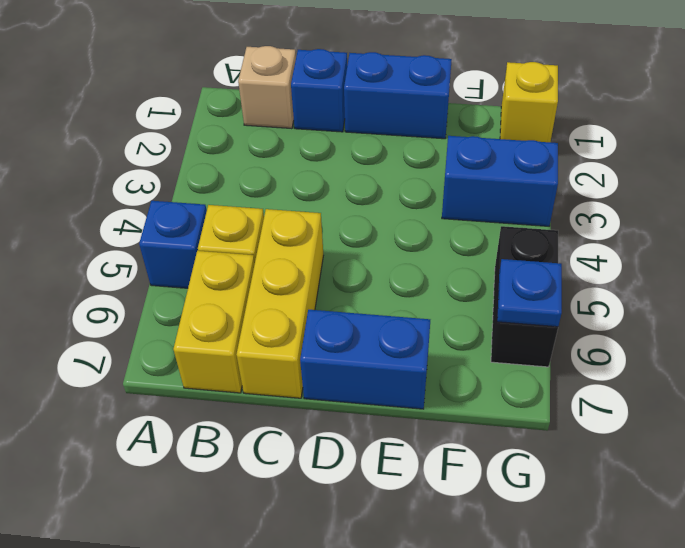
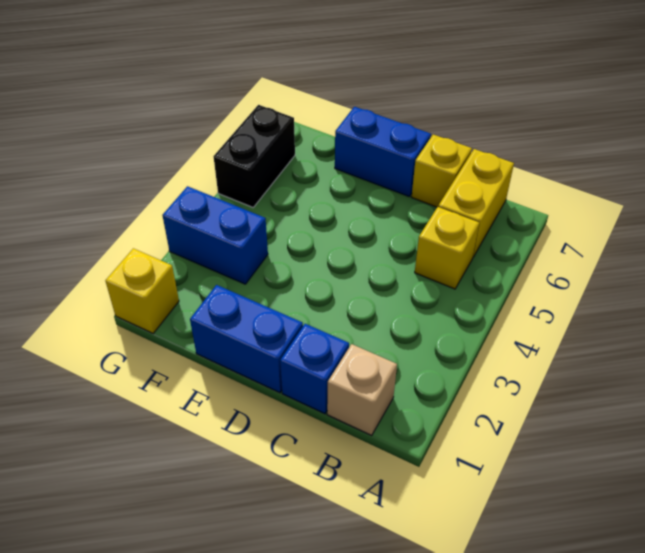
blue brick A5 level 1 -> none
yellow brick C5:C7 level 1 -> yellow brick C7 level 1
blue plate G6 level 2 -> none

